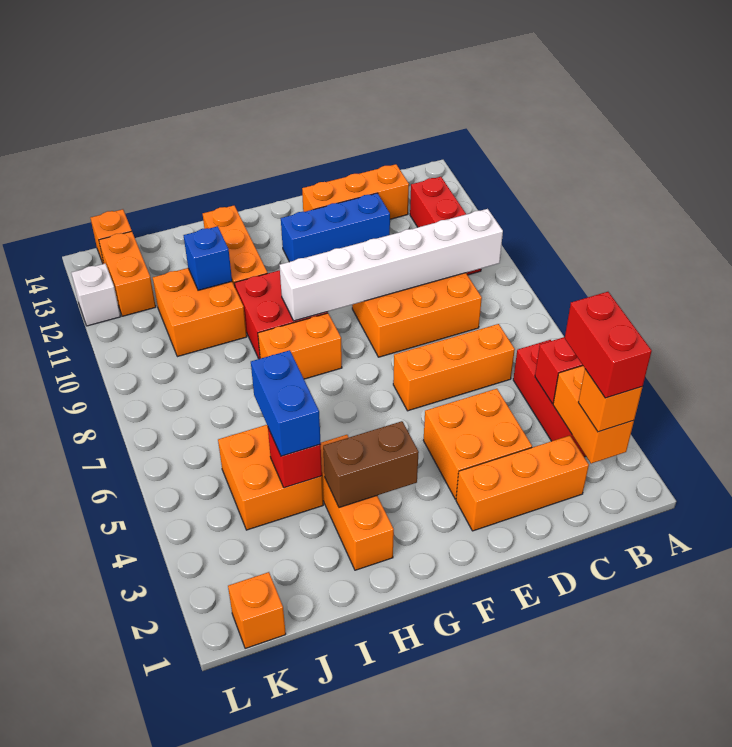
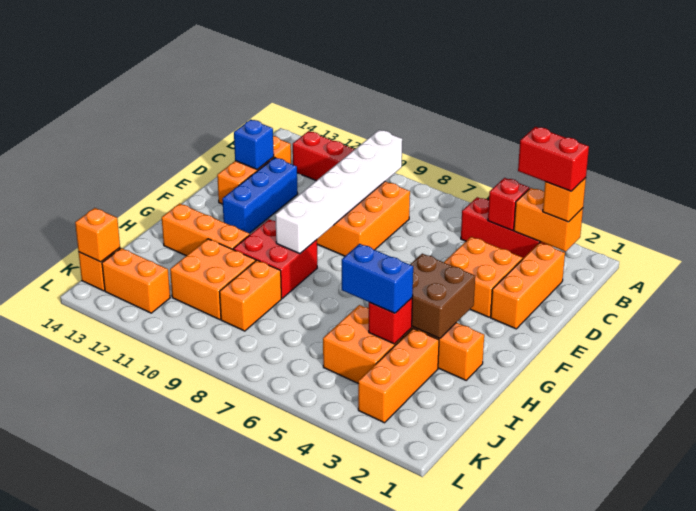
orange brick C6:E6 level 1 -> orange brick I3:K3 level 1
brown brick G3:H3 level 2 -> brown brick G3:H4 level 2
orange brick G8:H8 level 1 -> orange brick I9:J9 level 1
blue brick I11 level 2 -> blue brick D13 level 2
orange brick K1 level 1 -> orange brick K14 level 2
white brick L12 level 1 -> none

